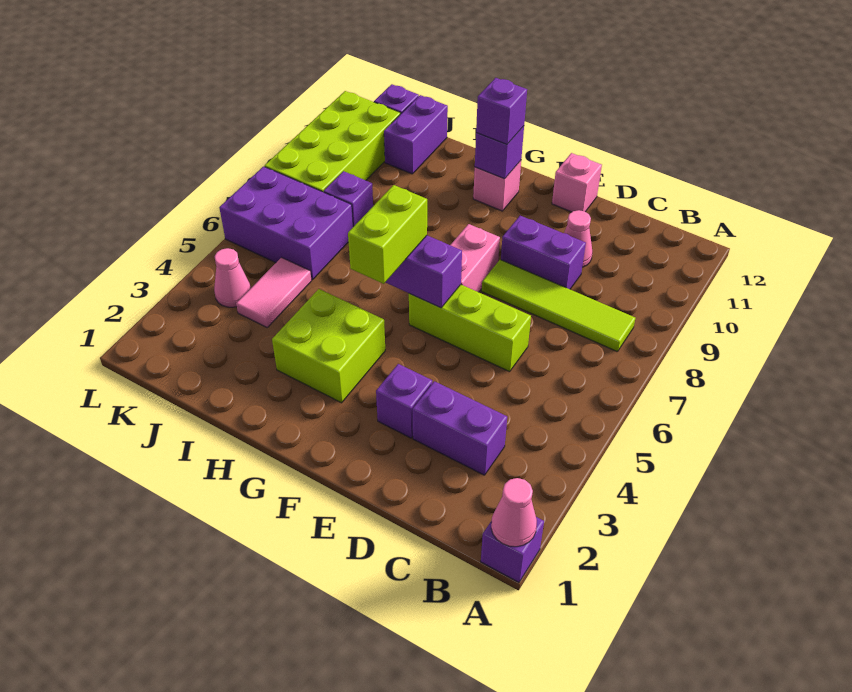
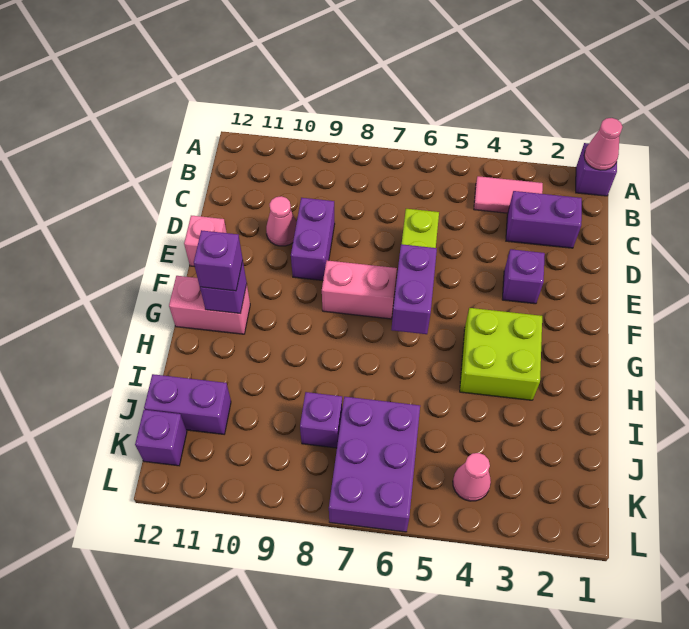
lime tile B8:E8 level 1 -> none
purple brick C3:D3 level 1 -> purple brick C2:C3 level 1
lime brick G5:G6 level 3 -> none
pink brick G11 level 1 -> pink brick G11:G12 level 1
pink tile J4:J5 level 1 -> pink tile B3:B4 level 1
lime brick K8:L11 level 1 -> none

